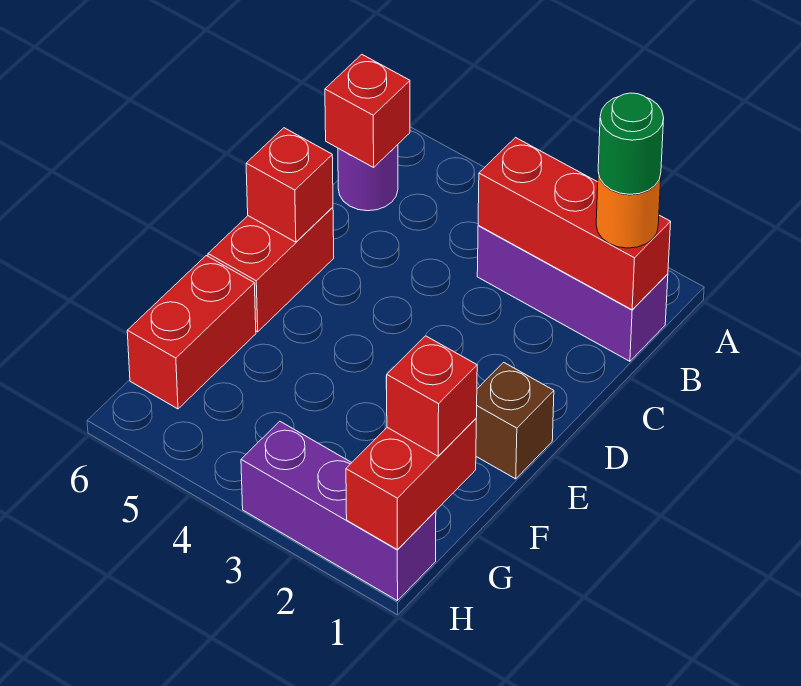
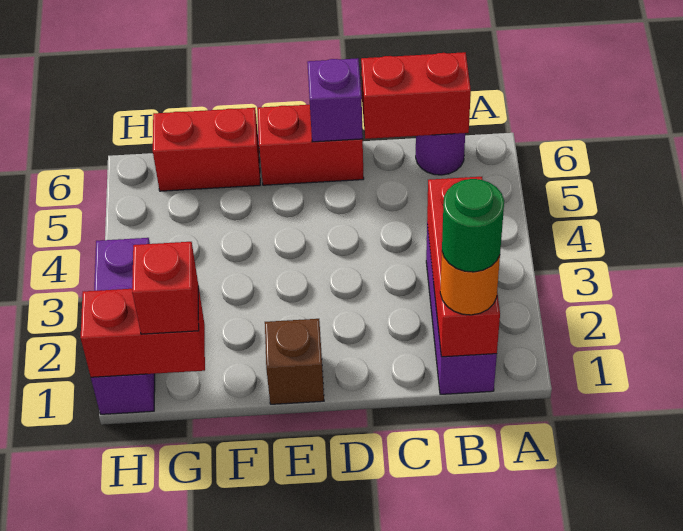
red brick B6 level 2 -> red brick B6:C6 level 2
red brick D6 level 2 -> purple brick D6 level 2

